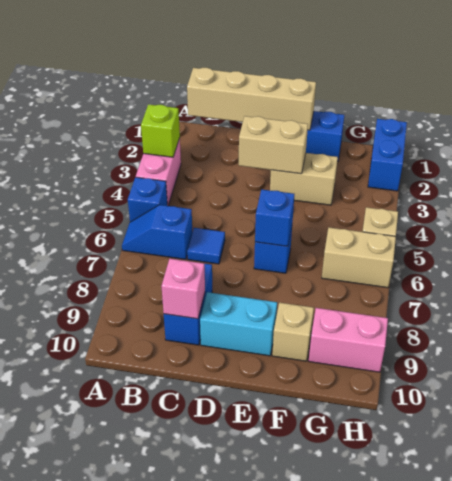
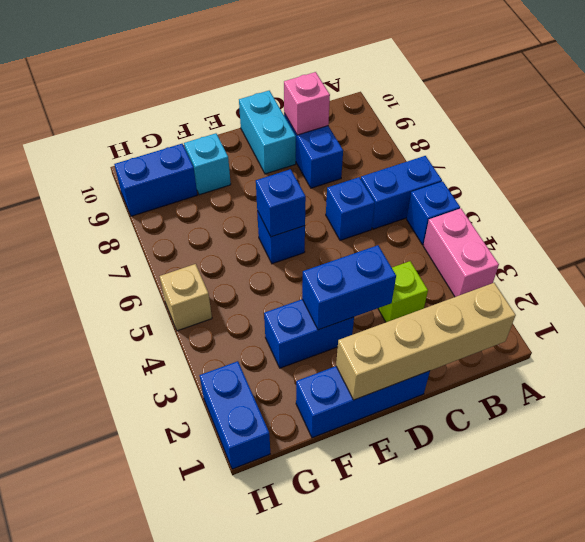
lime brick A3 level 2 -> lime brick C3 level 1
blue slope A6:B6 level 1 top B -> blue brick A6:B6 level 1
blue tile C6 level 1 -> blue brick C6 level 1
tan brick D3:E3 level 2 -> blue brick D3:E3 level 2
cyan brick D9:E9 level 1 -> cyan brick D9:D10 level 1
tan brick E3:F3 level 1 -> blue brick E3:F3 level 1
tan brick F9 level 1 -> cyan brick F9 level 1
tan brick G6:H6 level 1 -> none
pink brick G9:H9 level 1 -> blue brick G9:H9 level 1

